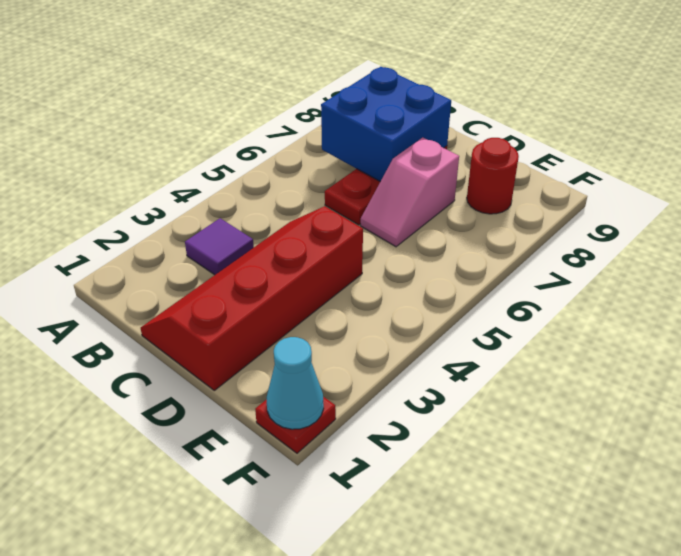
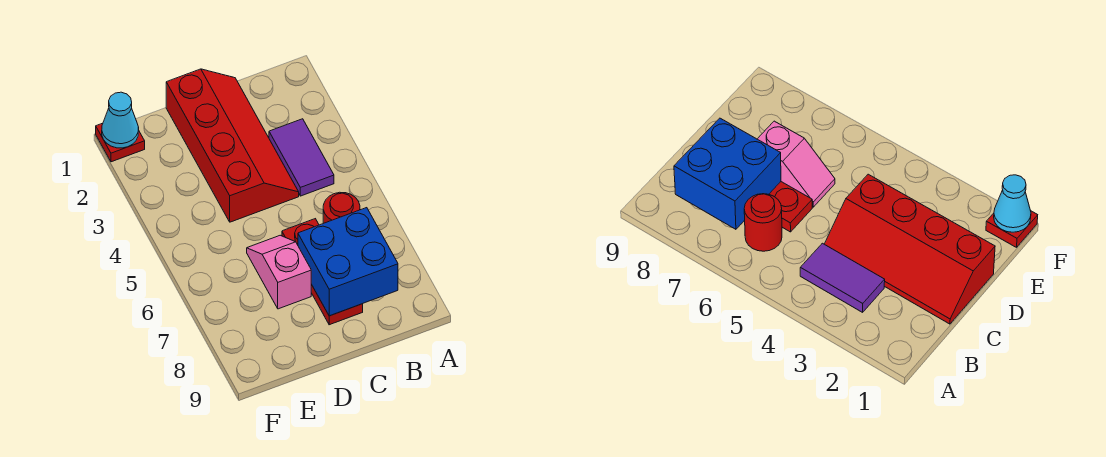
purple tile B3 level 1 -> purple tile B3:B4 level 1
red round brick E8 level 1 -> red round brick B6 level 1

